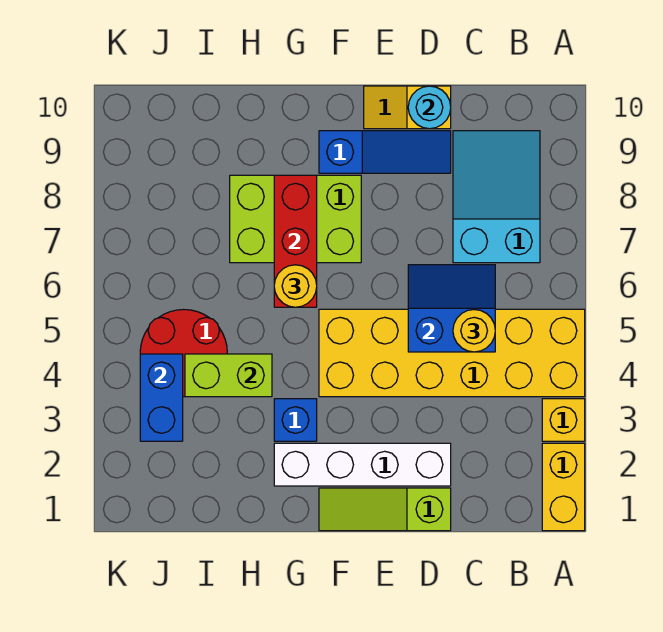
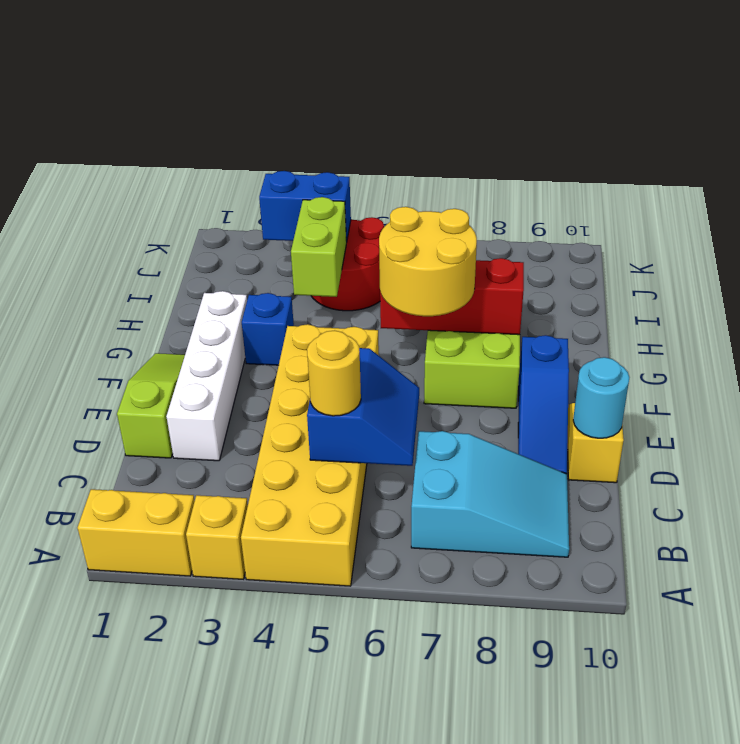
yellow round brick G6 level 3 -> yellow round brick F6:G7 level 3

